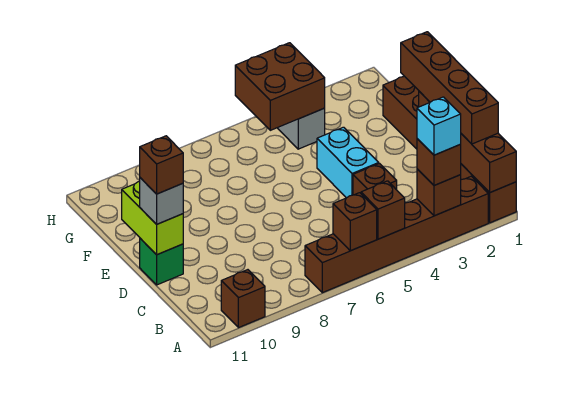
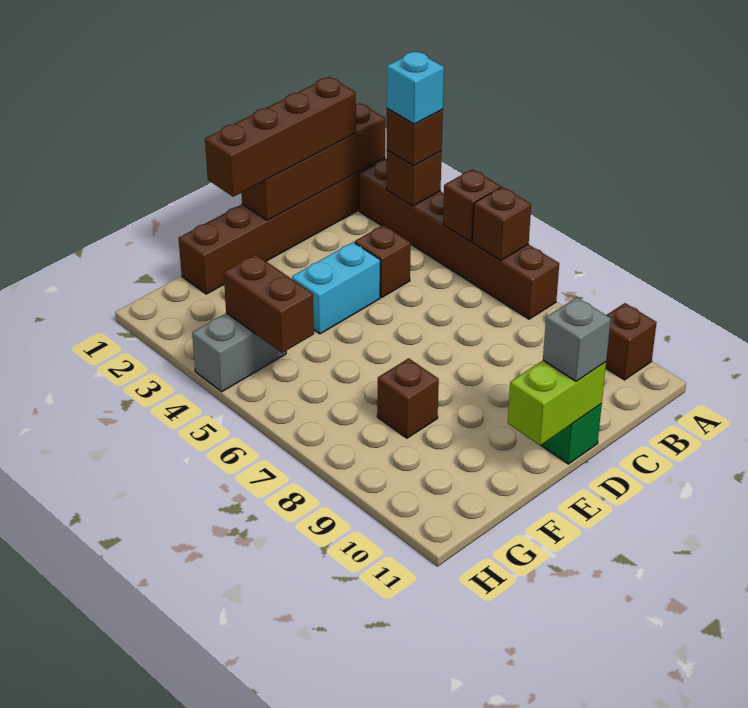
brown brick D11 level 4 -> brown brick F8 level 1
brown brick G4:H5 level 2 -> brown brick G4:G5 level 2

